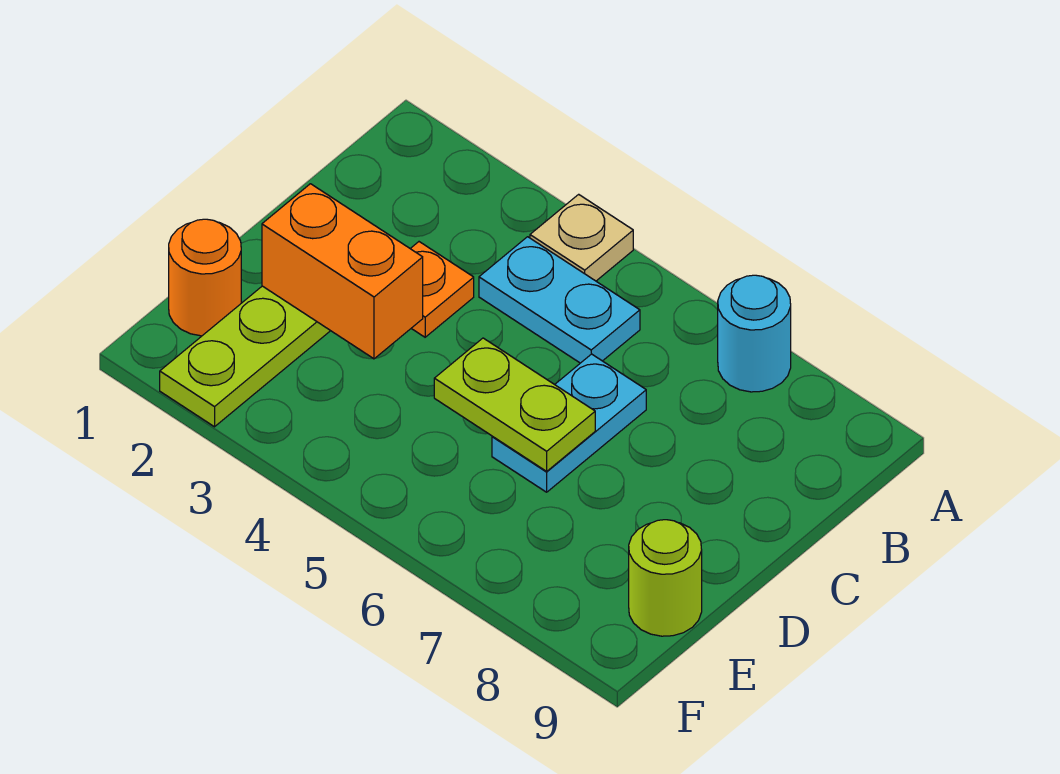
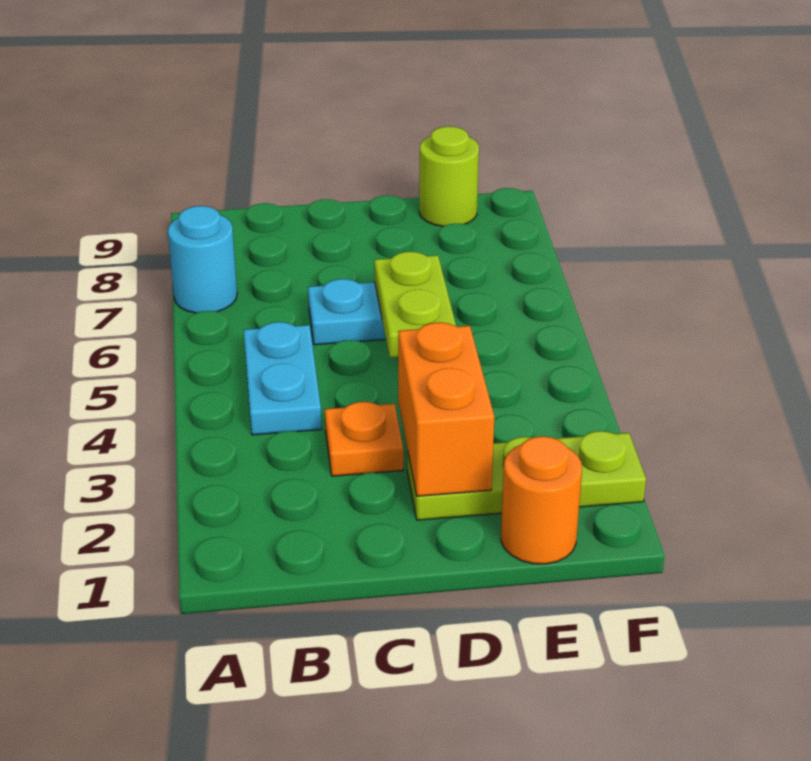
tan plate A4 level 1 -> none

